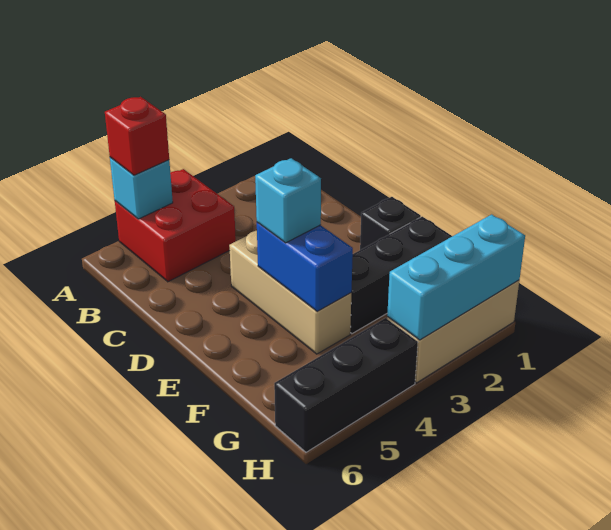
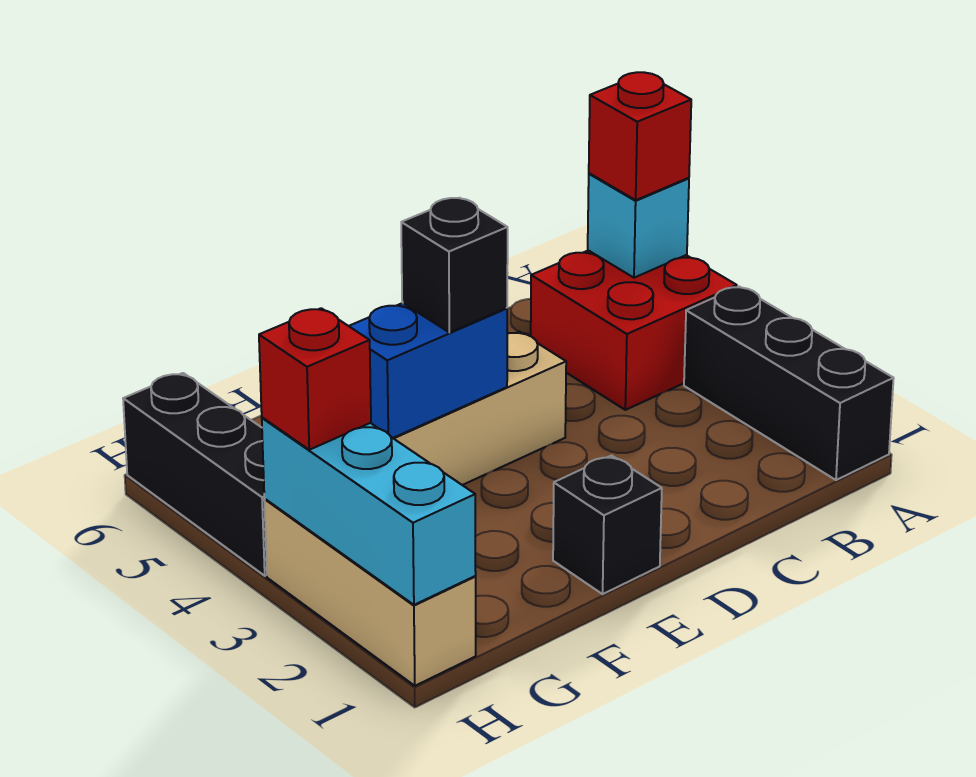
cyan brick E4 level 3 -> black brick E4 level 3
black brick F1:F3 level 1 -> black brick A1:A3 level 1
none -> red brick H3 level 3

